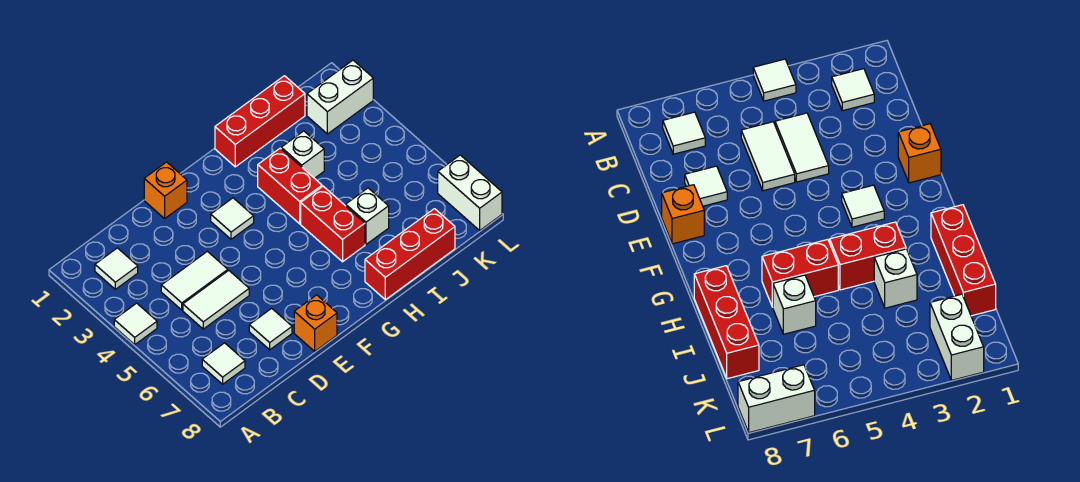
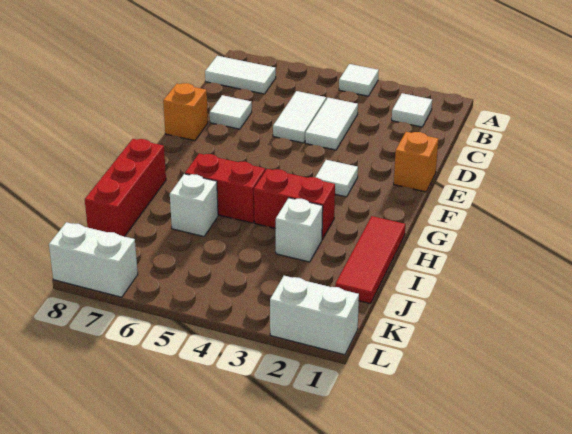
white tile B7 level 1 -> white tile B7:B8 level 1
red brick H1:J1 level 1 -> red tile H1:J1 level 1
white brick K2:L2 level 1 -> white brick L1:L2 level 1

